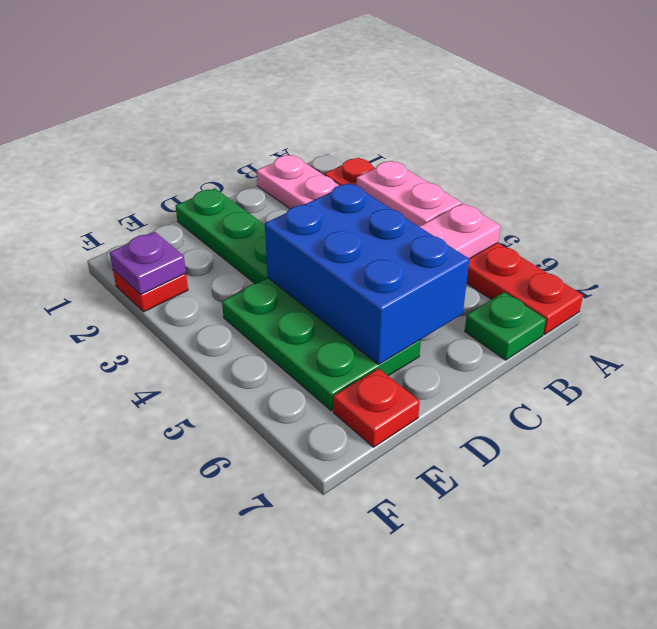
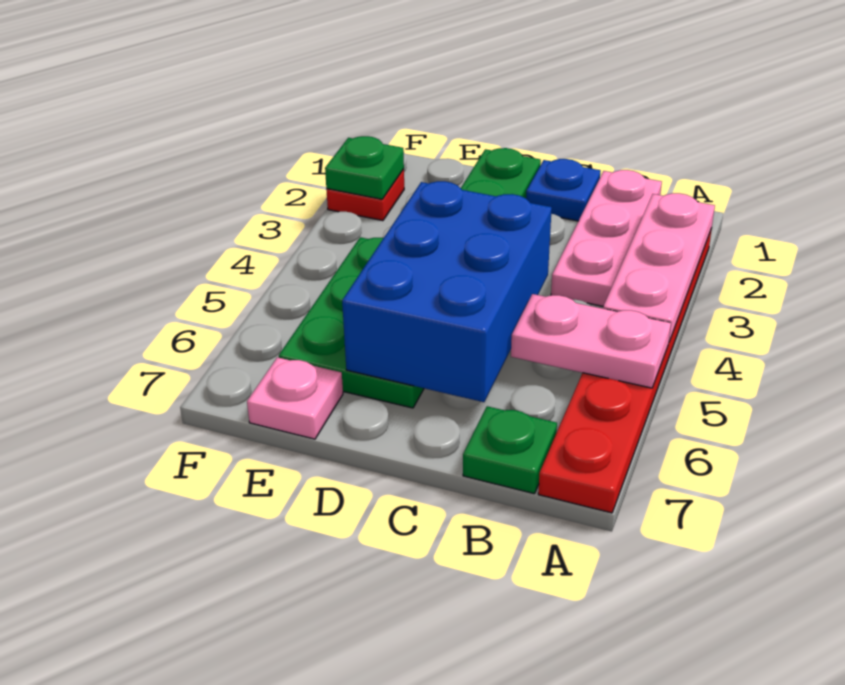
pink plate A3:A4 level 2 -> pink plate A2:A4 level 2
none -> blue plate C1 level 1
red plate E7 level 1 -> pink plate E7 level 1
purple plate F2 level 2 -> green plate F2 level 2

